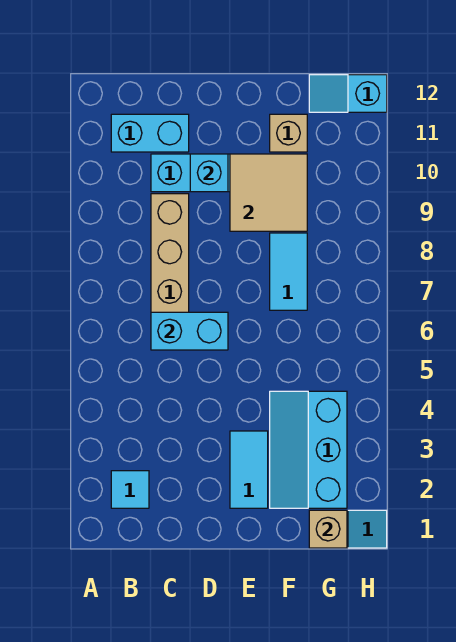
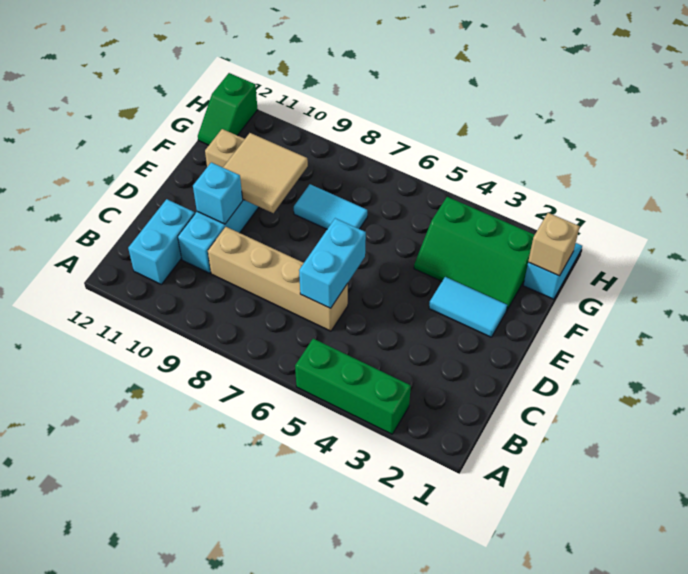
none -> green brick A3:A5 level 1
cyan tile B2 level 1 -> none
cyan slope F2:G4 level 1 top G -> green slope F2:G4 level 1 top G
cyan slope G12:H12 level 1 top H -> green slope G12:H12 level 1 top H

